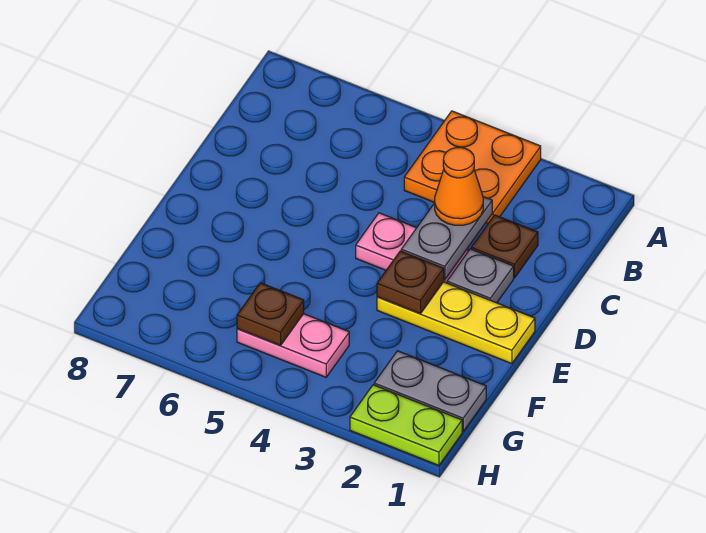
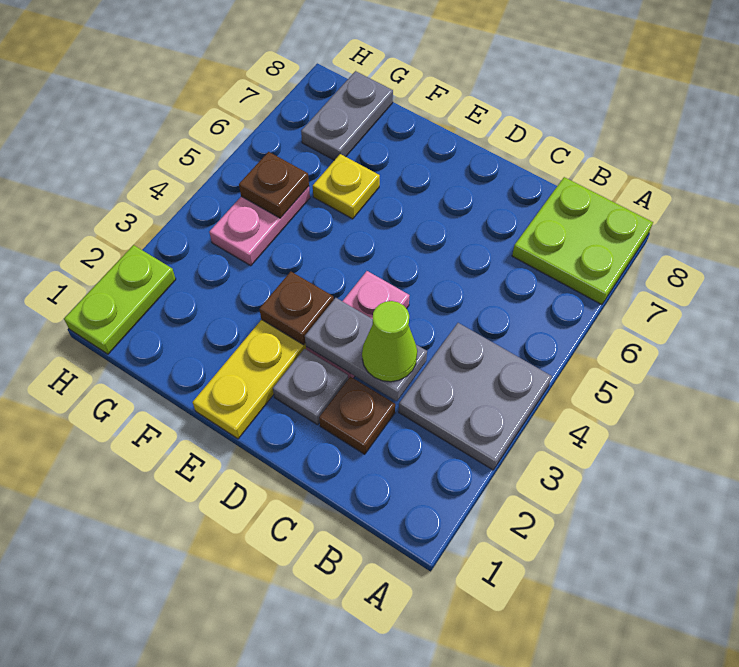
orange plate A3:B4 level 1 -> grey plate A3:B4 level 1
none -> lime plate A7:B8 level 1
orange cone C3 level 3 -> lime cone C3 level 3
none -> yellow plate F6 level 1
grey plate G1:G2 level 1 -> grey plate G7:G8 level 1

